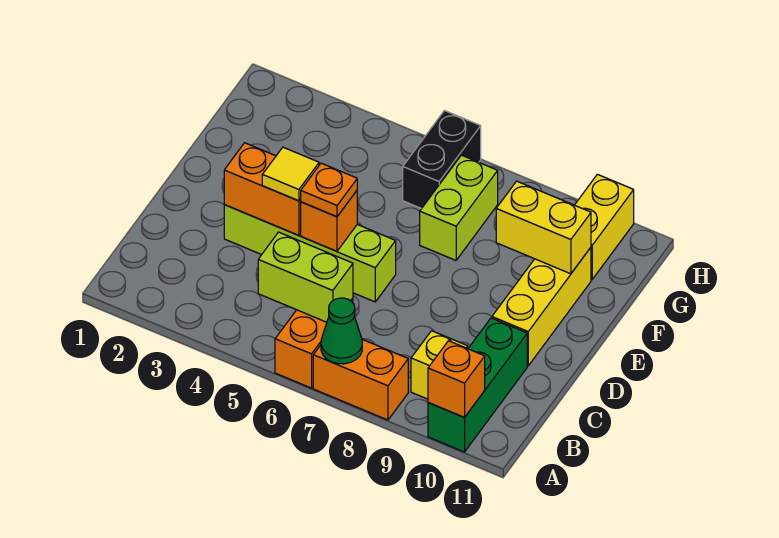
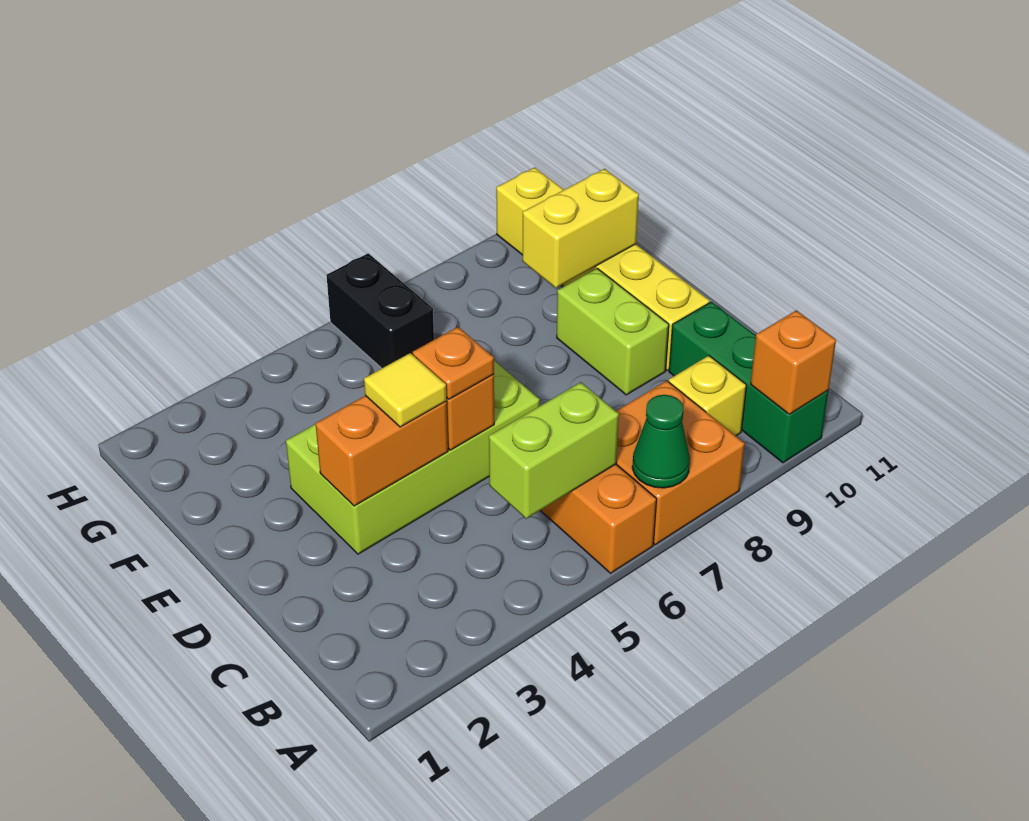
orange brick A7:A8 level 1 -> orange brick A7:B8 level 1
lime brick D3:D6 level 1 -> lime brick D3:E6 level 1
lime brick F7:G7 level 1 -> lime brick D9:E9 level 1

